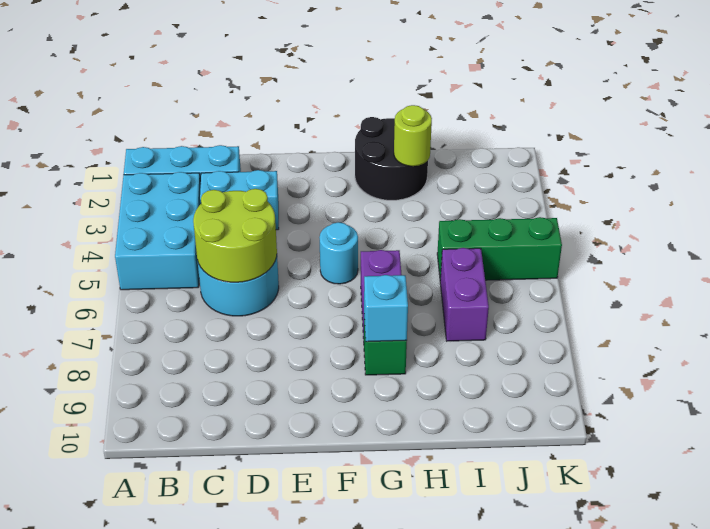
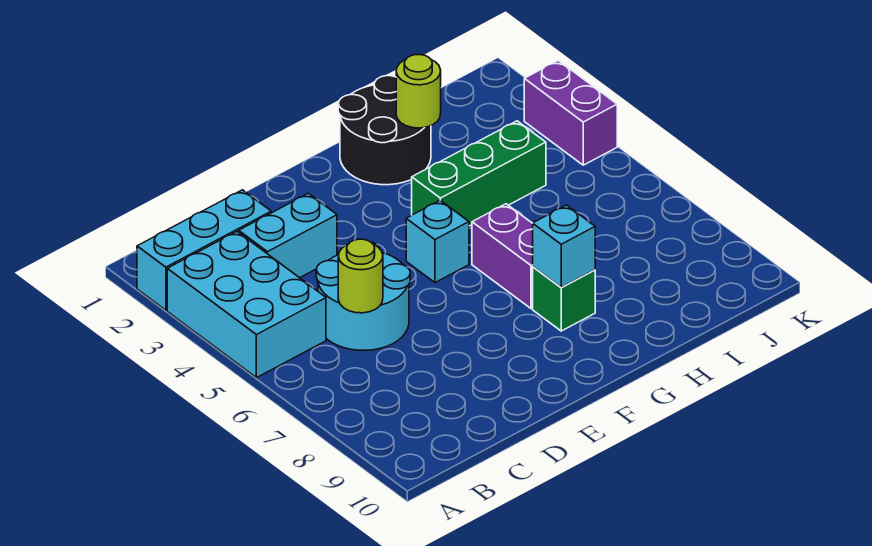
lime round brick C5:D6 level 2 -> lime round brick C6 level 2
cyan round brick F5 level 1 -> cyan brick F5 level 1
green brick I5:K5 level 1 -> green brick G4:I4 level 1
purple brick I6:I7 level 1 -> purple brick K3:K4 level 1

